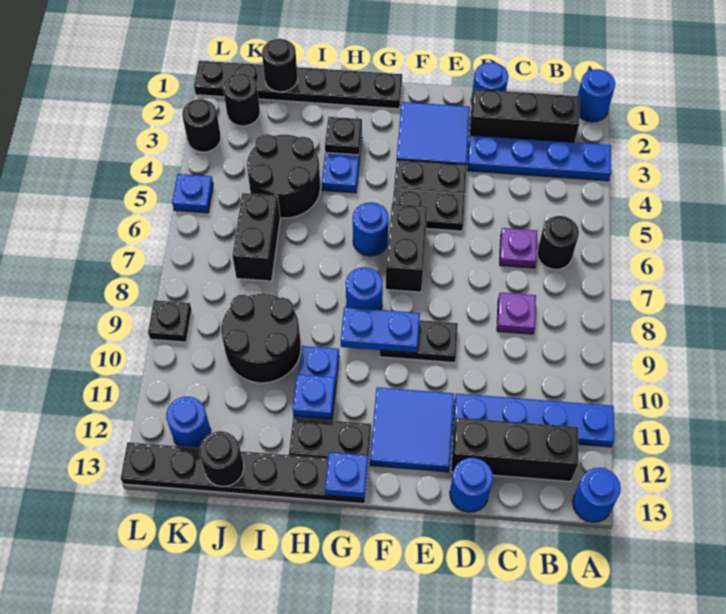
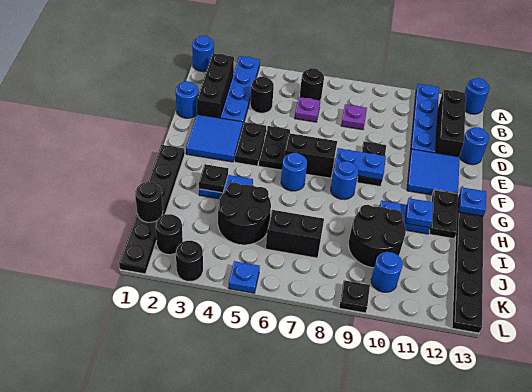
blue plate F9:G9 level 2 -> blue plate F8:F9 level 2
black round brick J13 level 2 -> black round brick C4 level 1
blue round brick K12 level 1 -> blue round brick K10 level 1

